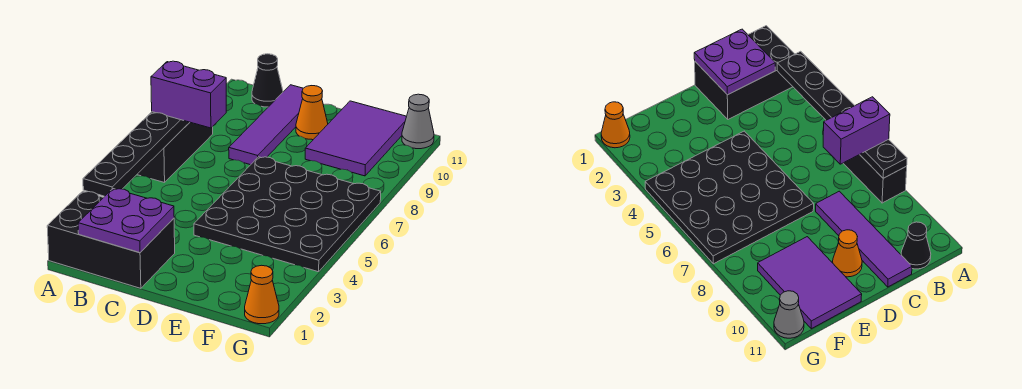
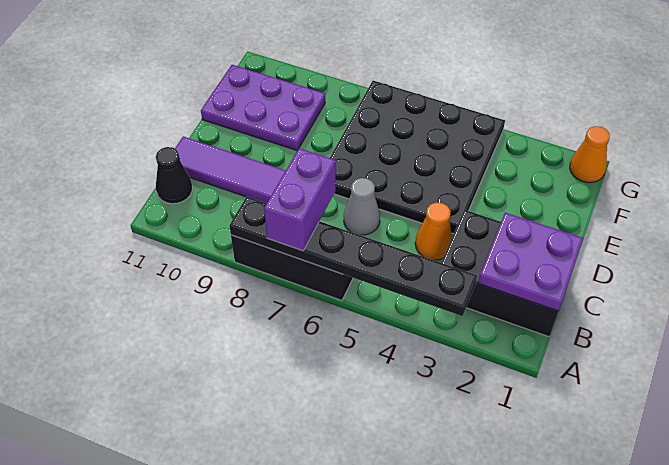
black brick A1:C2 level 1 -> black brick B1:C3 level 1
orange cone D10 level 1 -> orange cone C4 level 1
purple tile E9:F11 level 1 -> purple plate E9:F11 level 1
grey cone G11 level 1 -> grey cone C6 level 1

